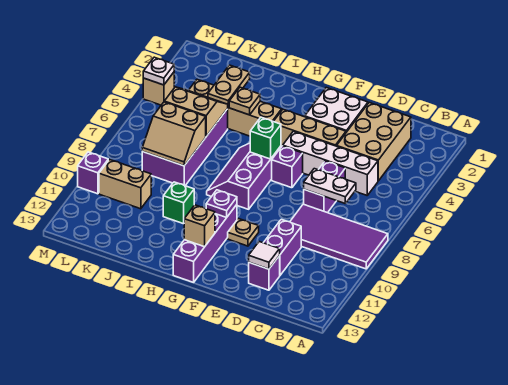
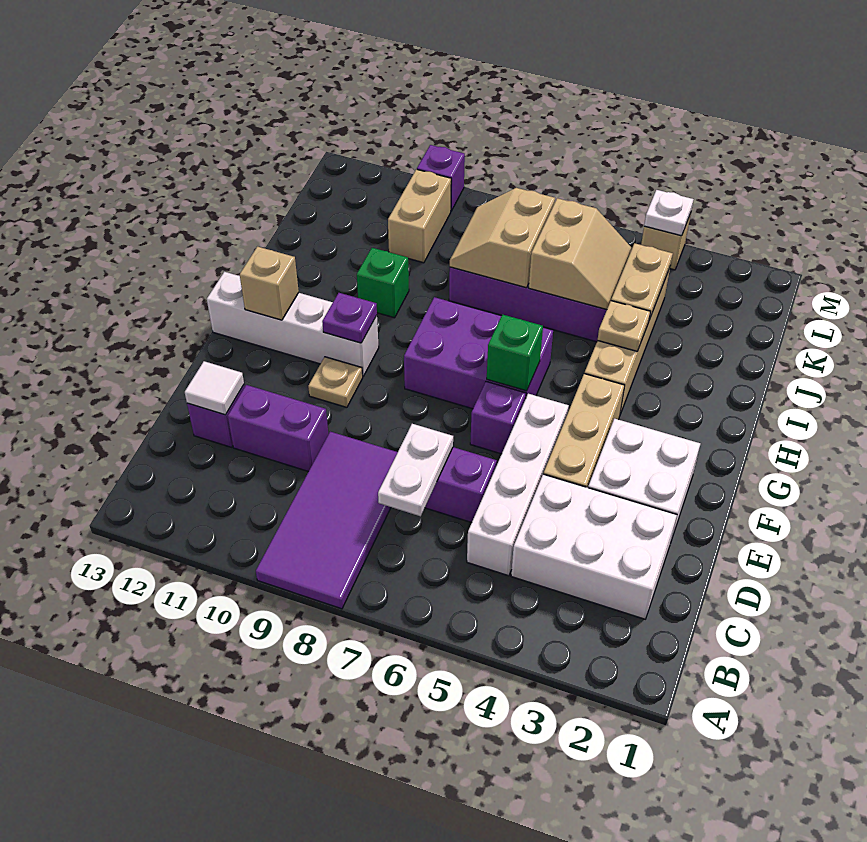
tan brick C2:D4 level 1 -> white brick C2:D4 level 1
purple slope G6:H8 level 1 top G -> purple brick G6:H8 level 1
purple brick G10:G13 level 1 -> white brick G10:G13 level 1
tan plate J3:J4 level 2 -> tan plate J4:K4 level 2

